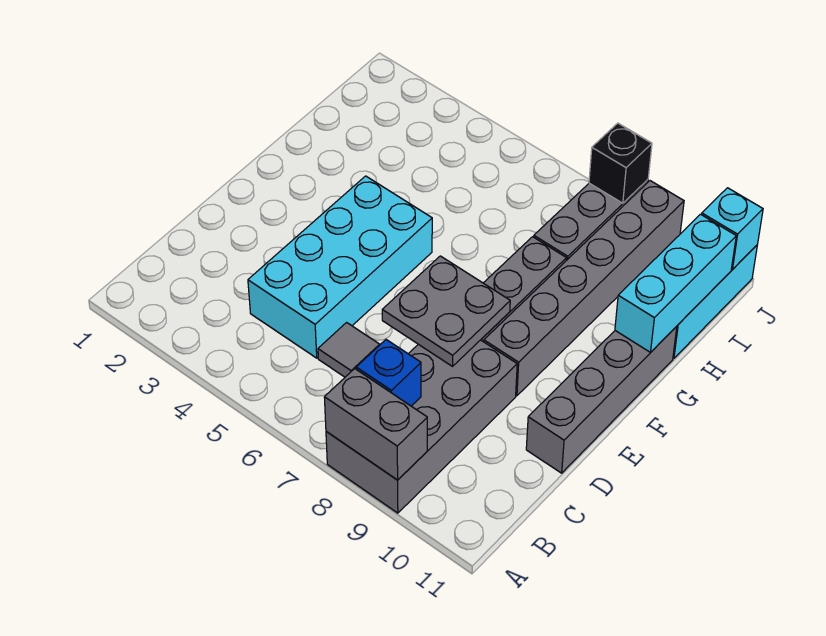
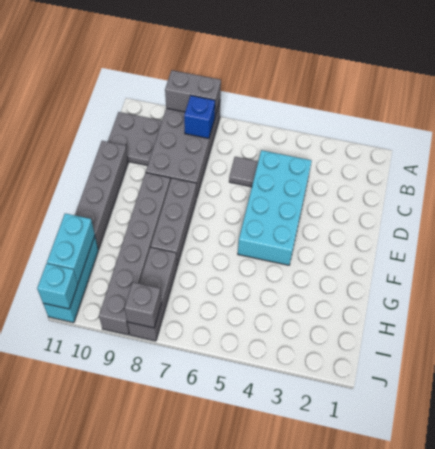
grey plate D7:E8 level 2 -> grey plate B10:C11 level 1
cyan brick G11:I11 level 2 -> cyan brick H11:I11 level 2
black brick J8 level 2 -> grey brick J8 level 2

